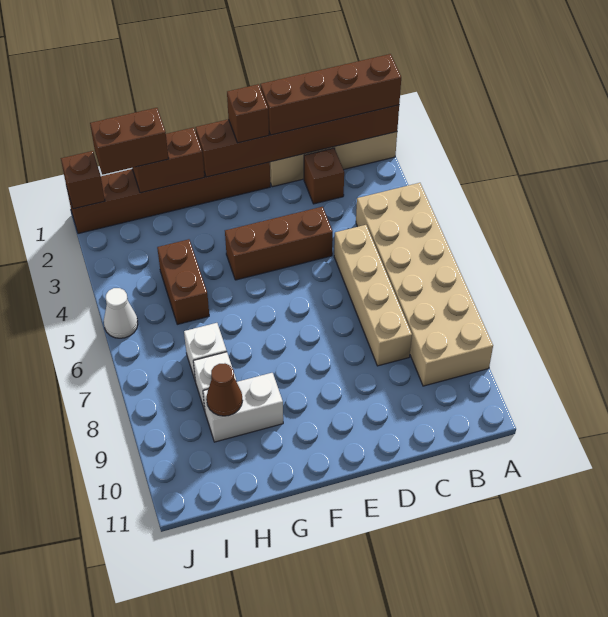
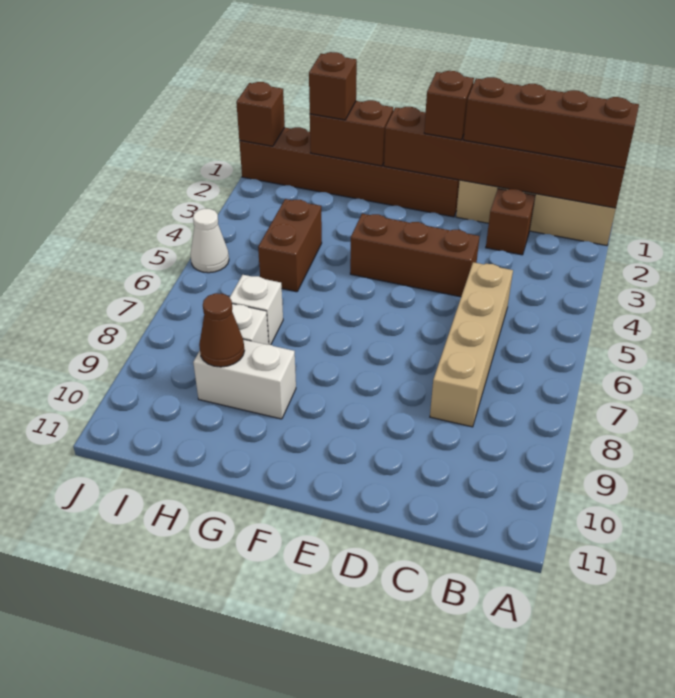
tan brick A4:B9 level 1 -> none
brown brick H1:I1 level 3 -> brown brick H1 level 3

